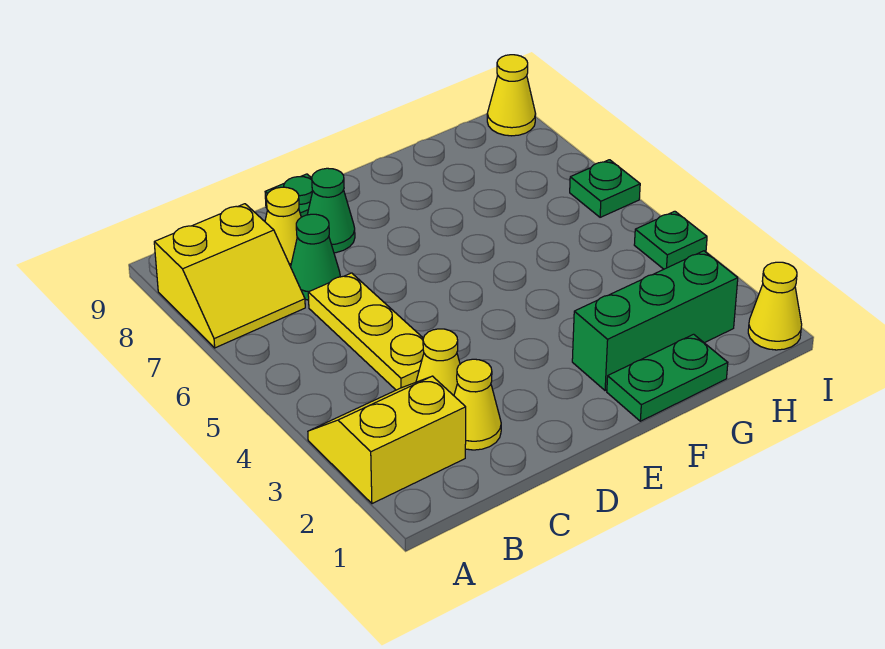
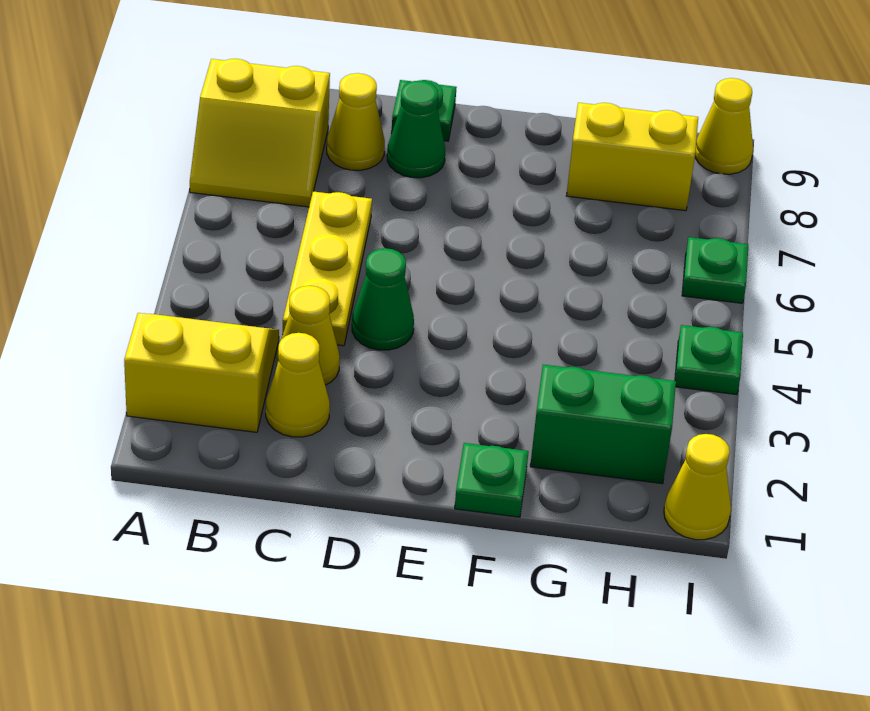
green cone C7 level 1 -> green cone D4 level 1
green plate F1:G1 level 1 -> green plate F1 level 1
green brick F2:H2 level 1 -> green brick G2:H2 level 1
none -> yellow brick G8:H8 level 1

